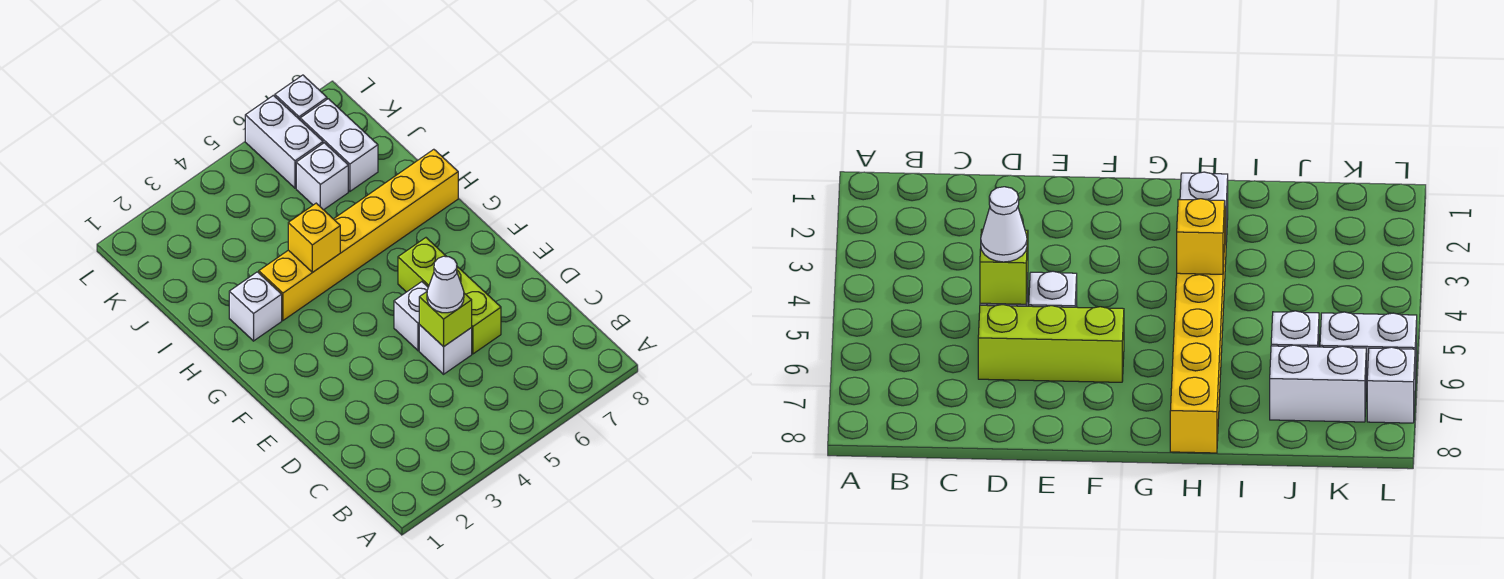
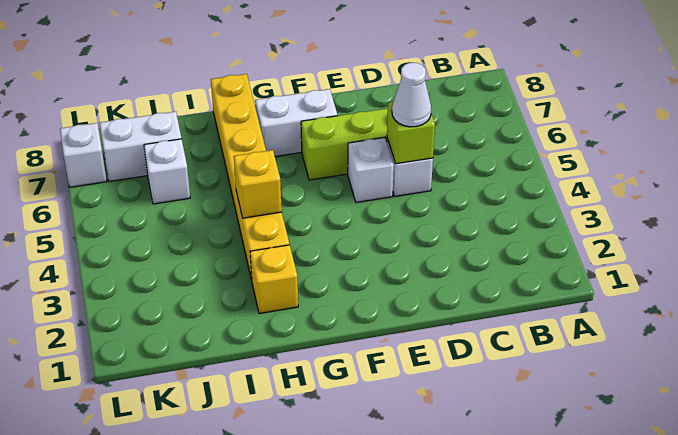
white brick H2 level 1 -> yellow brick H2 level 1
white brick K6:L6 level 1 -> white brick F7:G7 level 1

